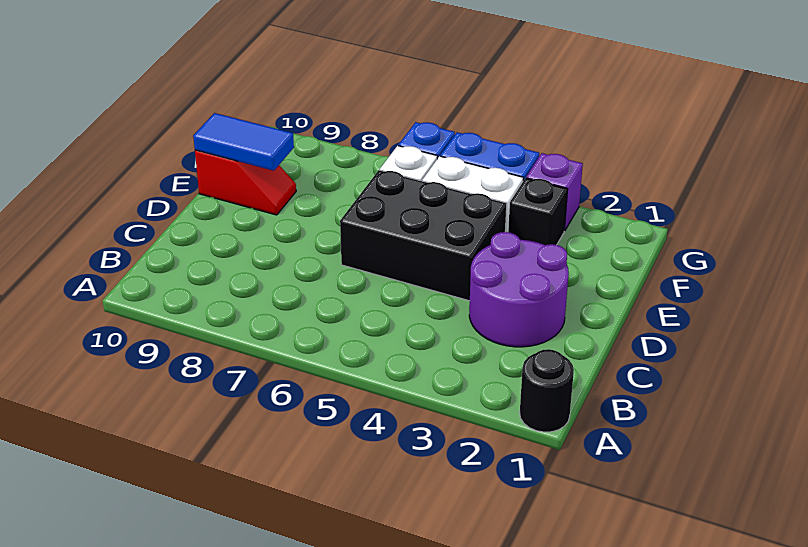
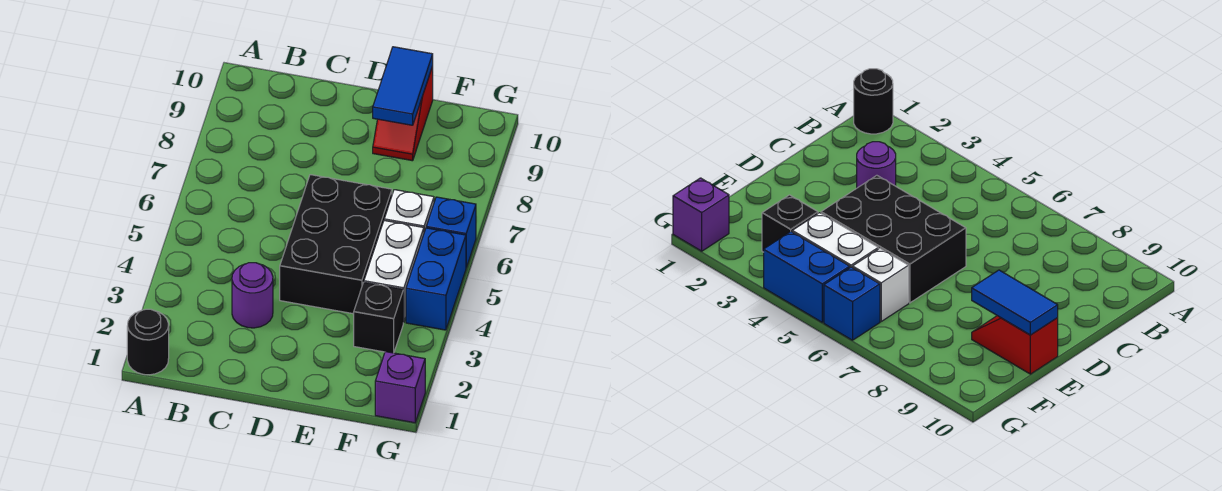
purple round brick C2:D3 level 1 -> purple round brick C3 level 1
purple brick G3 level 1 -> purple brick G1 level 1

